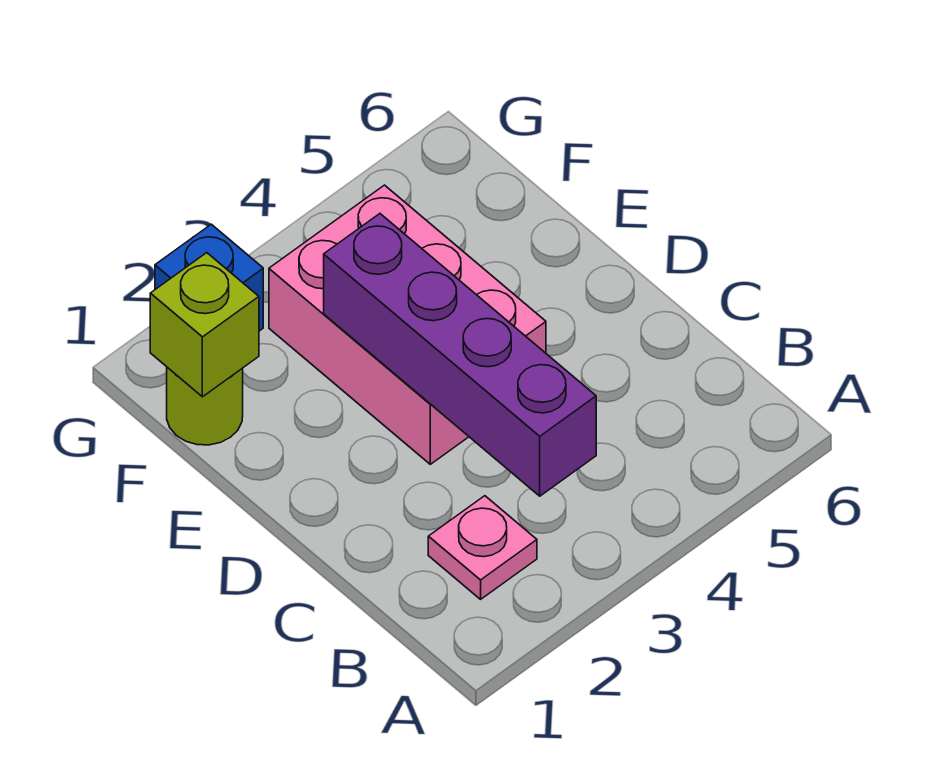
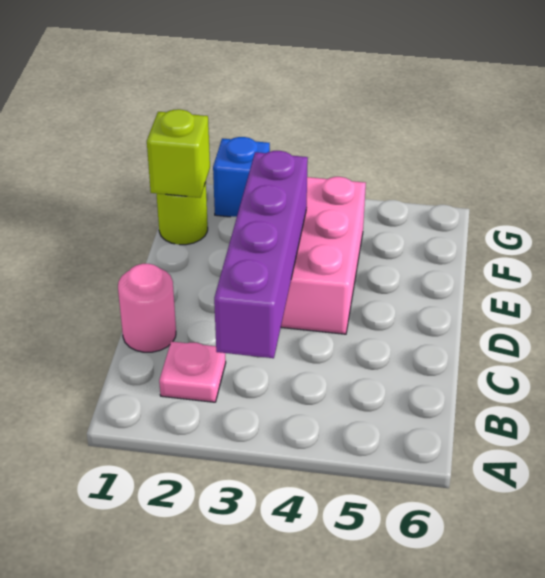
none -> pink round brick C1 level 1

